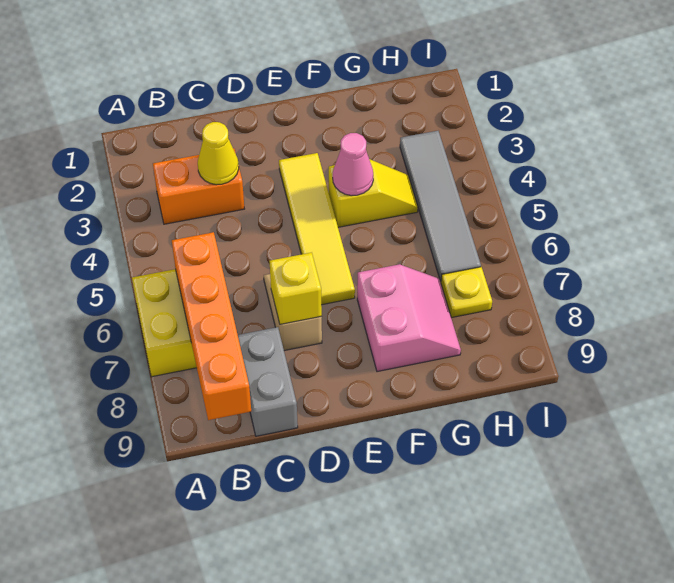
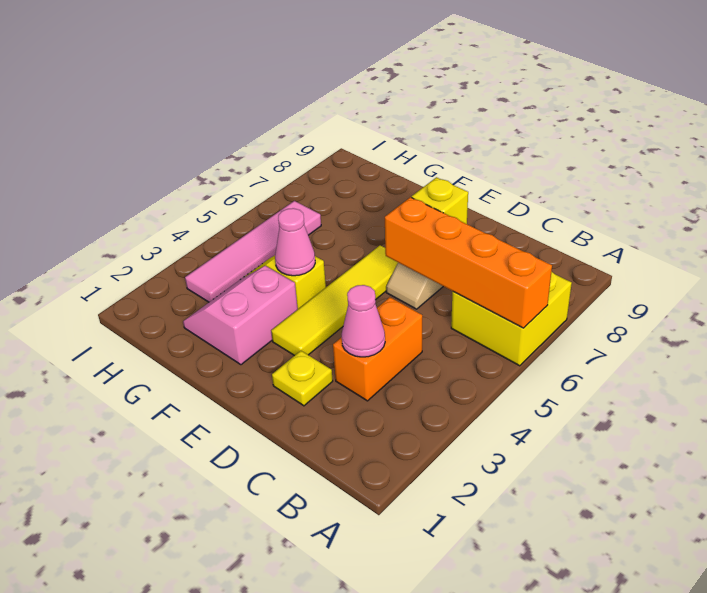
orange brick B3:C3 level 1 -> orange brick C3:C4 level 1
orange brick B6:B9 level 2 -> orange brick A6:D6 level 2
yellow cone C3 level 2 -> pink cone C3 level 2
grey brick C8:C9 level 1 -> none
pink slope F7:G8 level 1 top F -> pink slope F2:G3 level 1 top F
grey tile H3:H6 level 1 -> pink tile H3:H6 level 1
yellow plate H7 level 1 -> yellow plate D2 level 1

